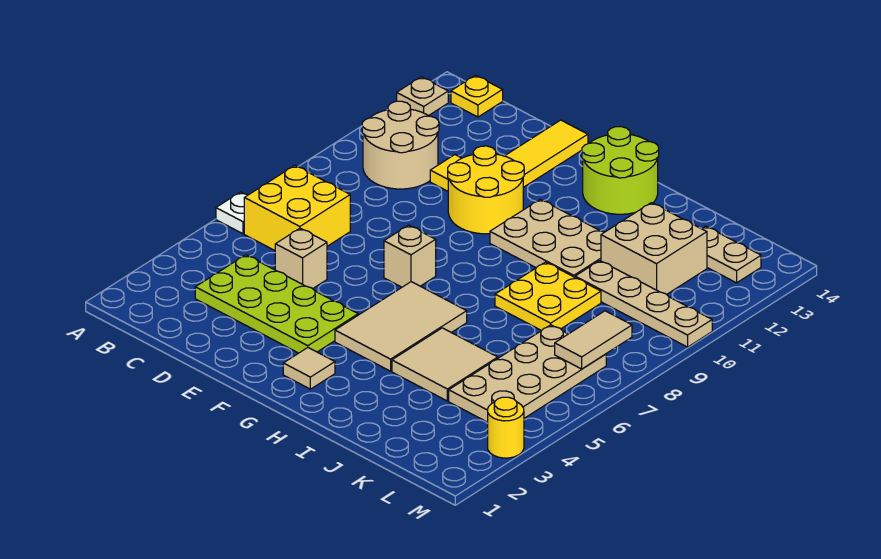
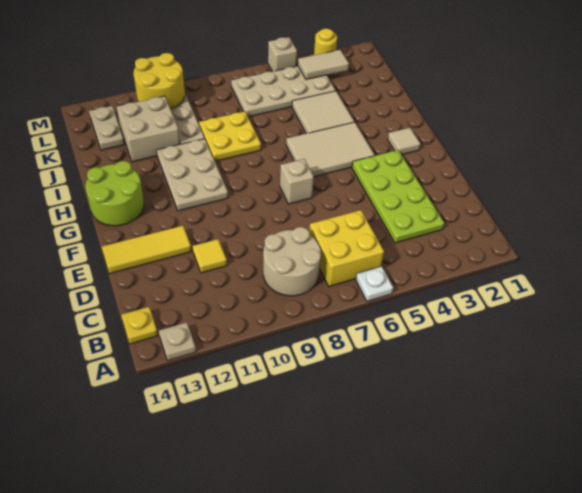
tan round brick B10:C11 level 1 -> tan round brick B8:C9 level 1
tan brick D5 level 1 -> tan brick M5 level 1
yellow round brick E10:F11 level 1 -> yellow round brick L10:M11 level 2
tan tile L7:L8 level 2 -> tan tile L3:L4 level 2

